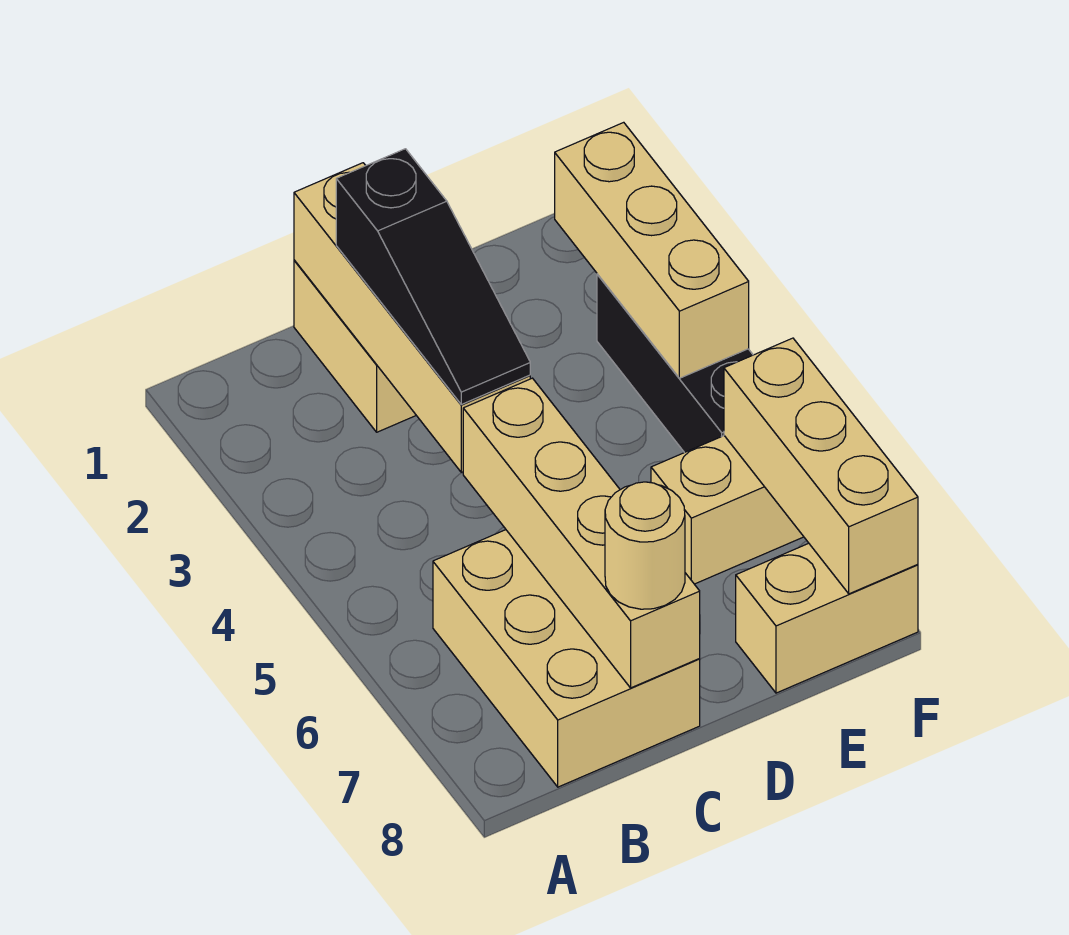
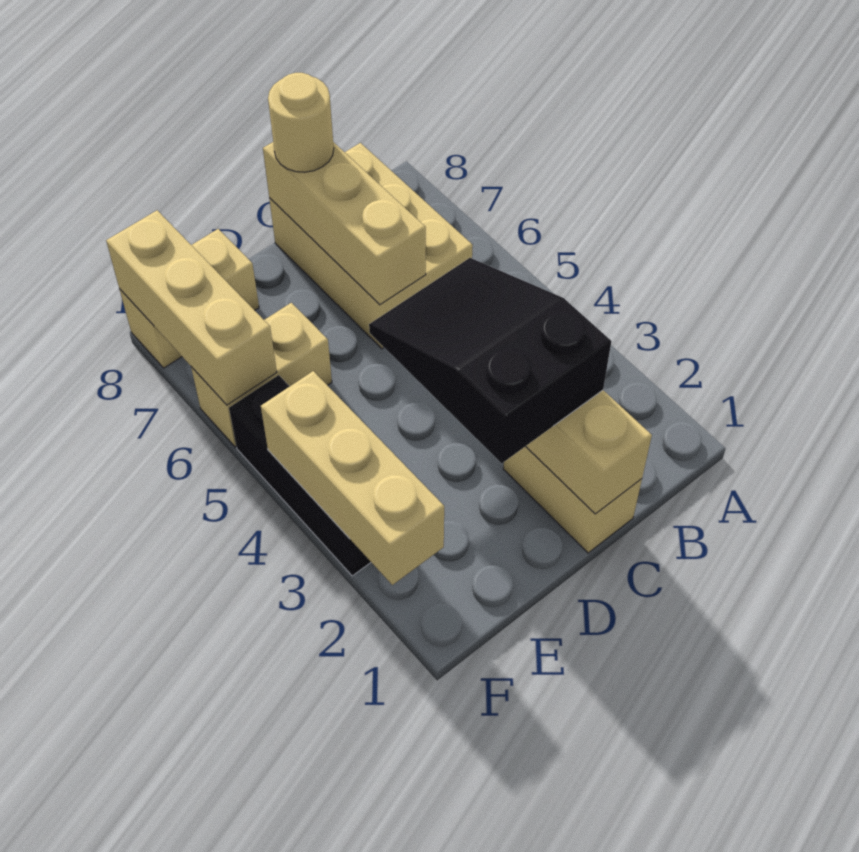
black slope C2:C4 level 3 top 2 -> black slope C2:D4 level 3 top 2
tan brick C5:C8 level 2 -> tan brick C6:C8 level 2

